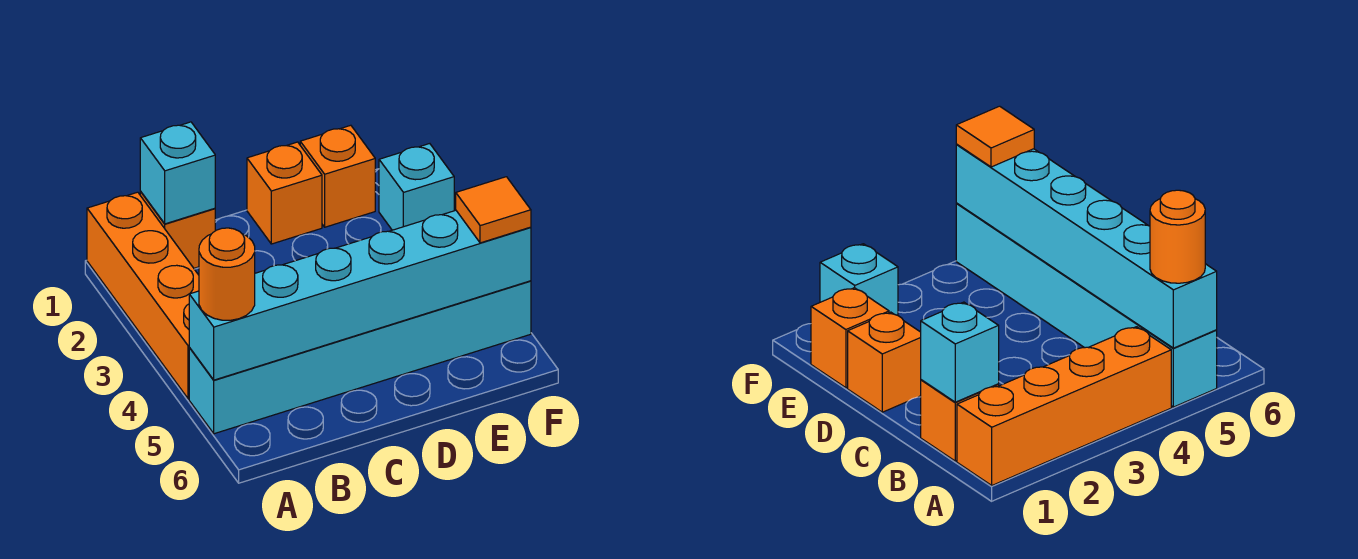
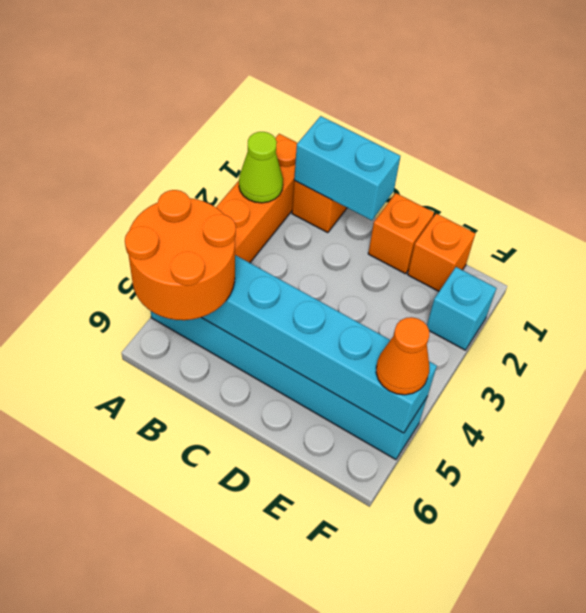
none -> lime cone A2 level 2
orange round brick A5 level 3 -> orange round brick A5:B6 level 3
cyan brick B1 level 2 -> cyan brick B1:C1 level 2
orange tile F5 level 3 -> orange cone F5 level 3

